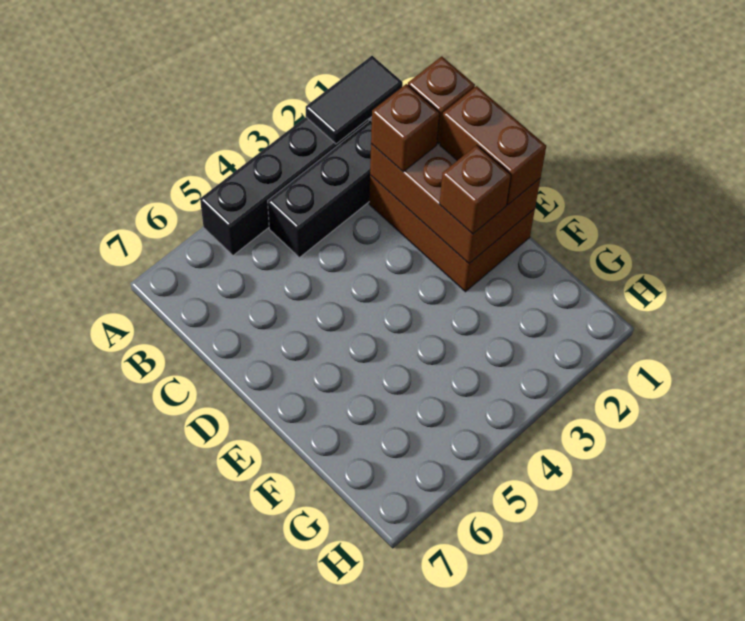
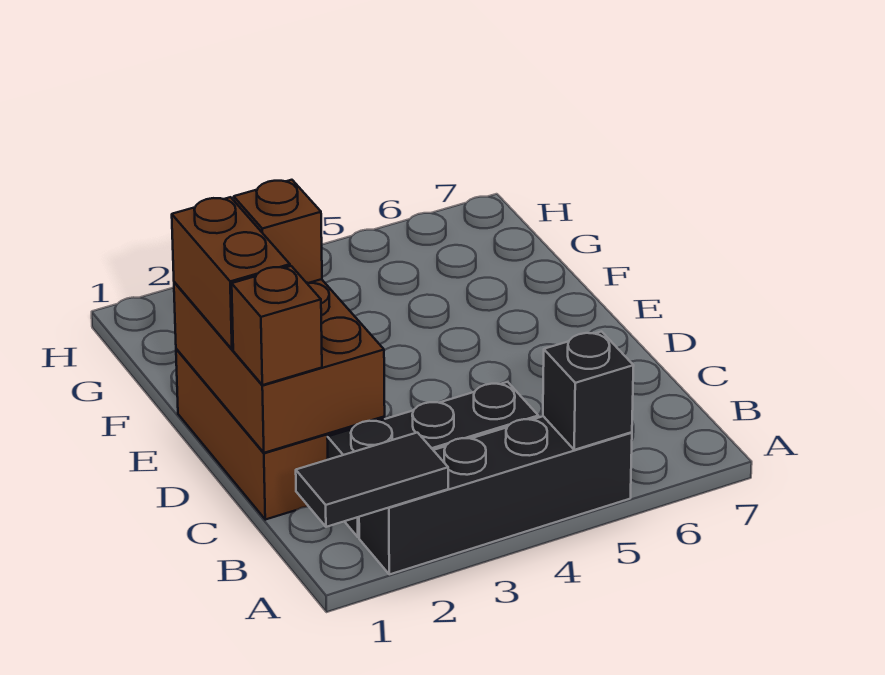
none -> black brick A5 level 2
brown brick C2 level 3 -> none

